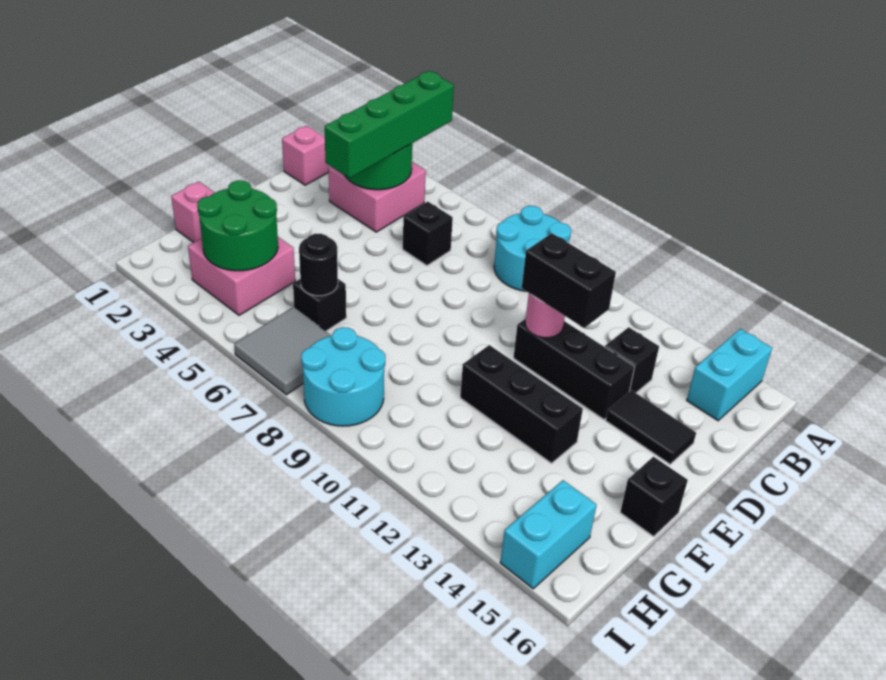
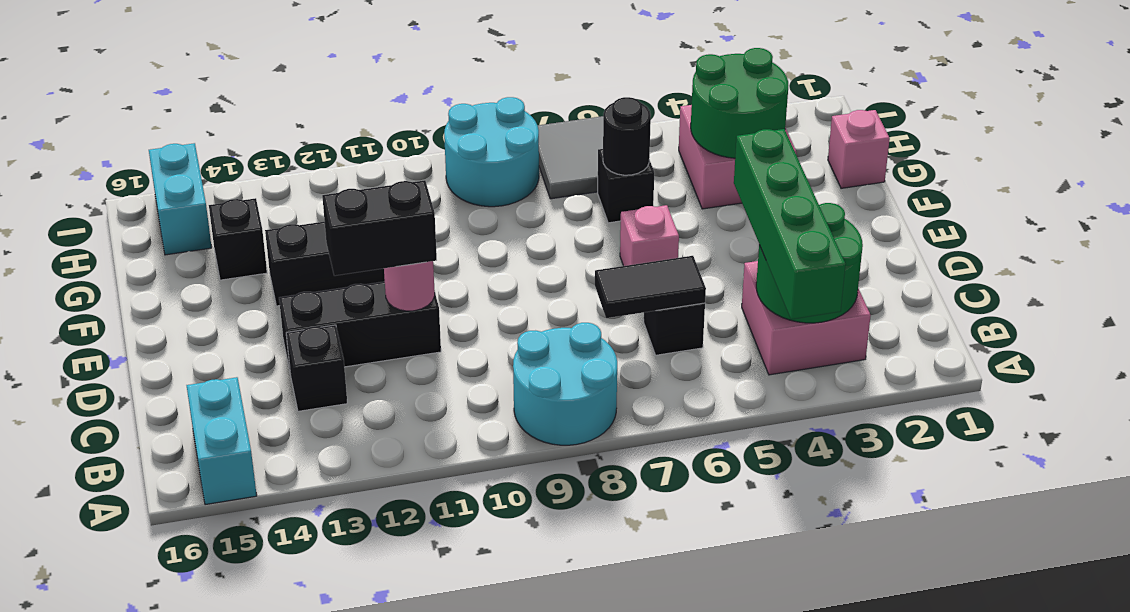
pink brick C1 level 1 -> pink brick E6 level 1
black tile D14:D15 level 1 -> black tile C6:C7 level 2
black brick F16 level 1 -> black brick G14 level 1

